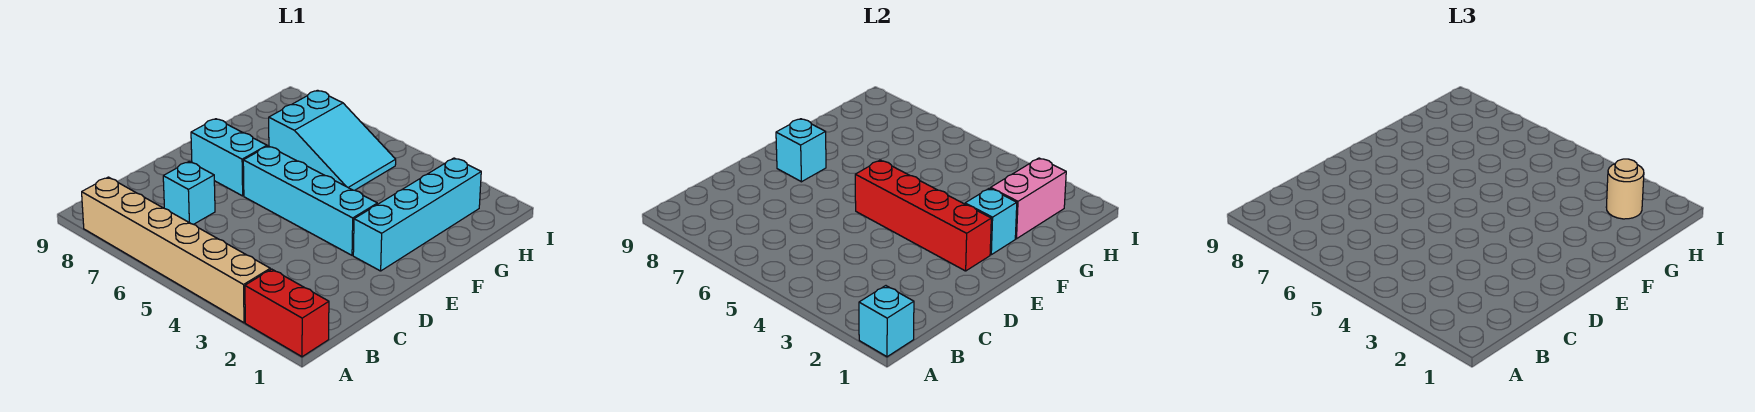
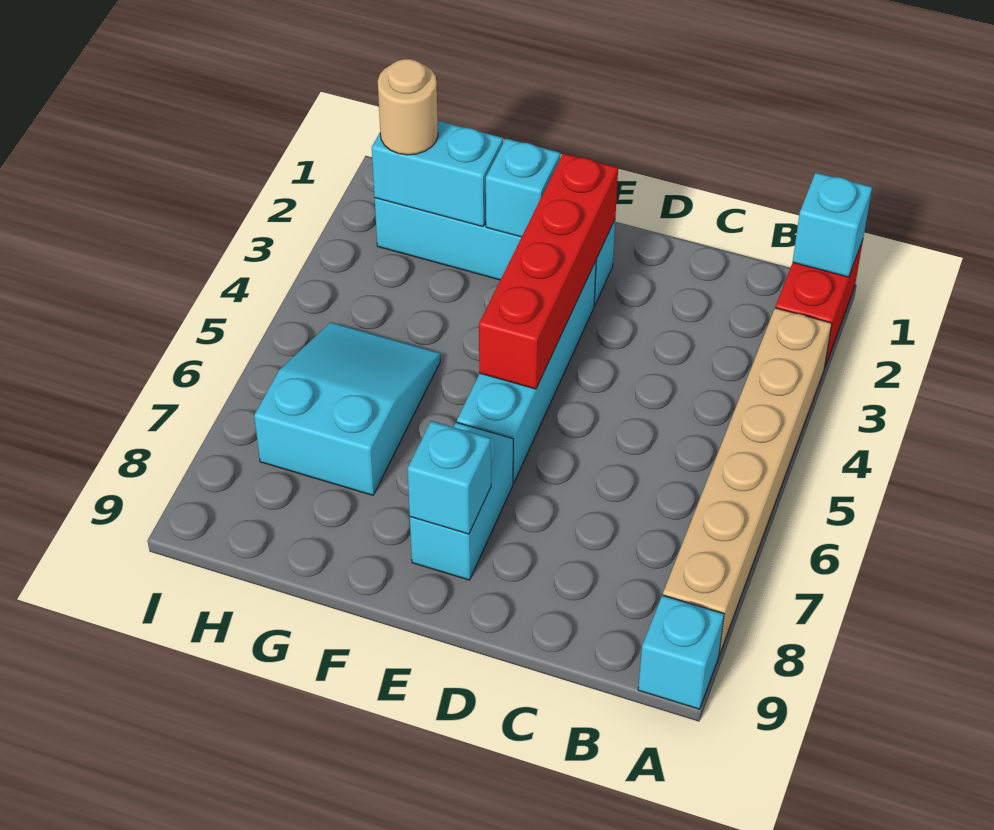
cyan brick C7 level 1 -> cyan brick A9 level 1
pink brick G2:H2 level 2 -> cyan brick G2:H2 level 2

